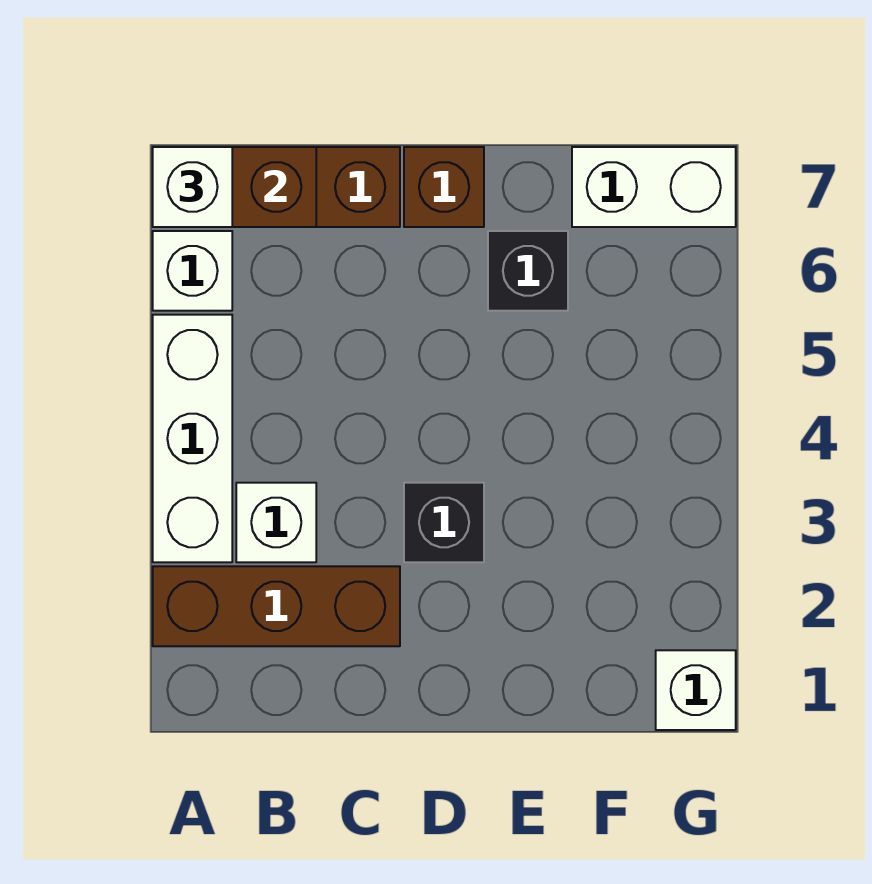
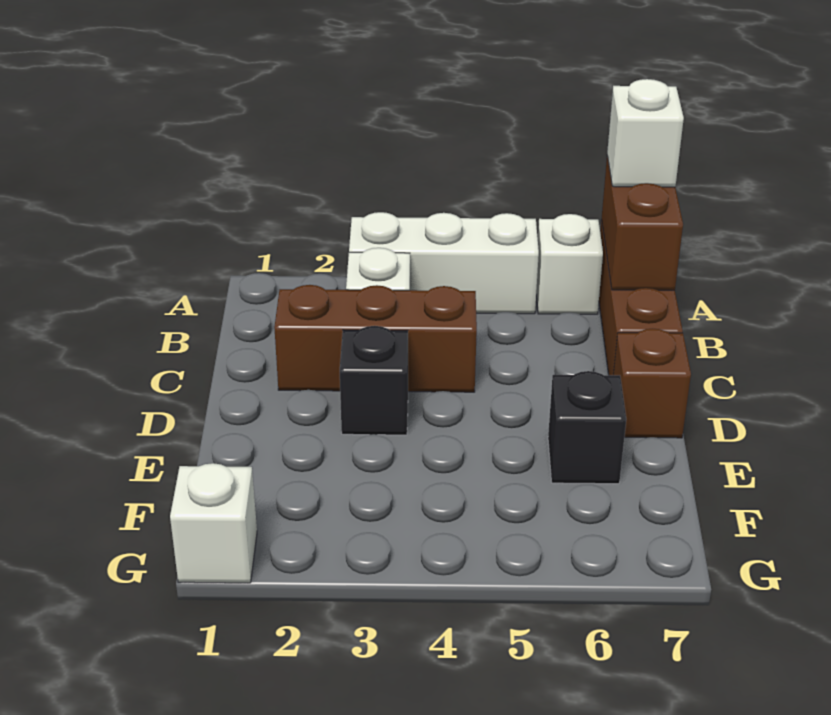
brown brick A2:C2 level 1 -> brown brick C2:C4 level 1
white brick F7:G7 level 1 -> none

